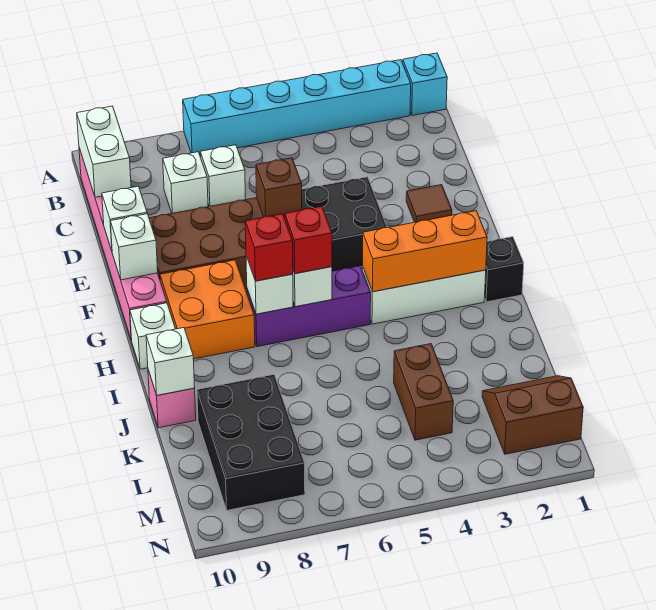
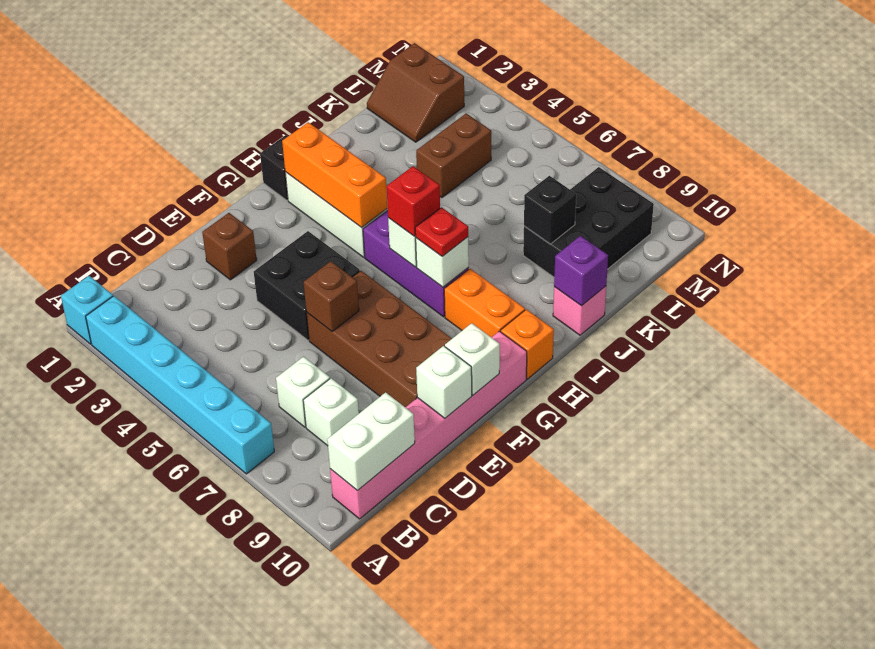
brown tile E2 level 1 -> brown brick E2 level 1
orange brick G8:H9 level 1 -> orange brick H8:H9 level 1
red brick H7 level 3 -> red plate H7 level 3
white brick H10 level 1 -> orange brick H10 level 1
white brick J10 level 2 -> purple brick J10 level 2
none -> black brick K8 level 2

